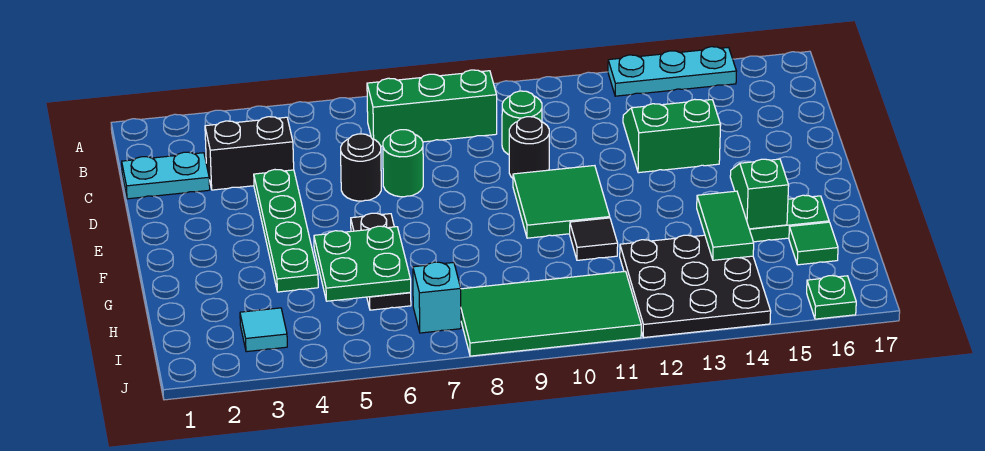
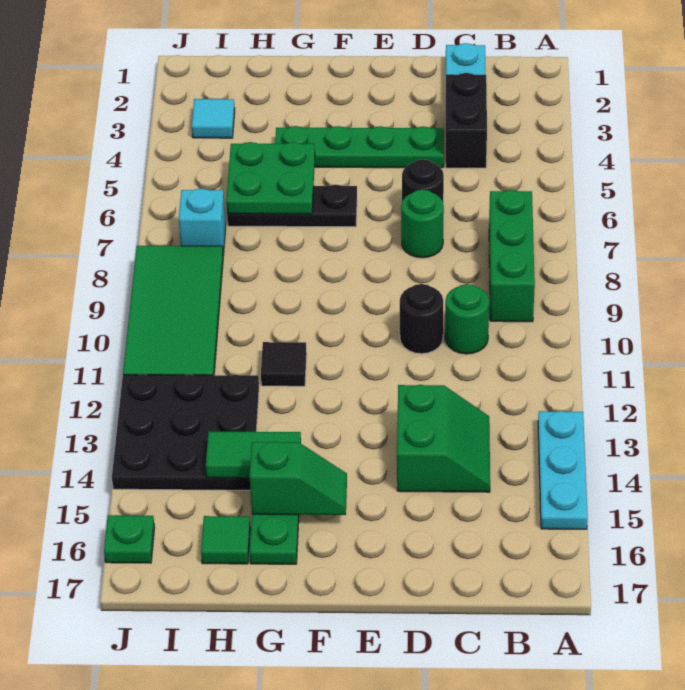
green tile E10:F11 level 1 -> none

